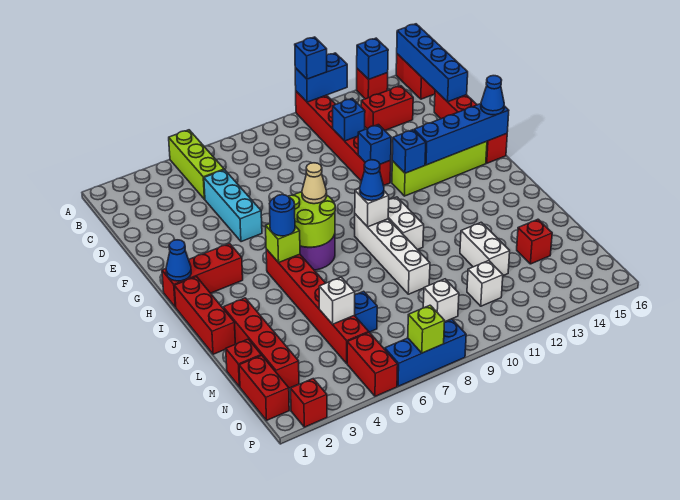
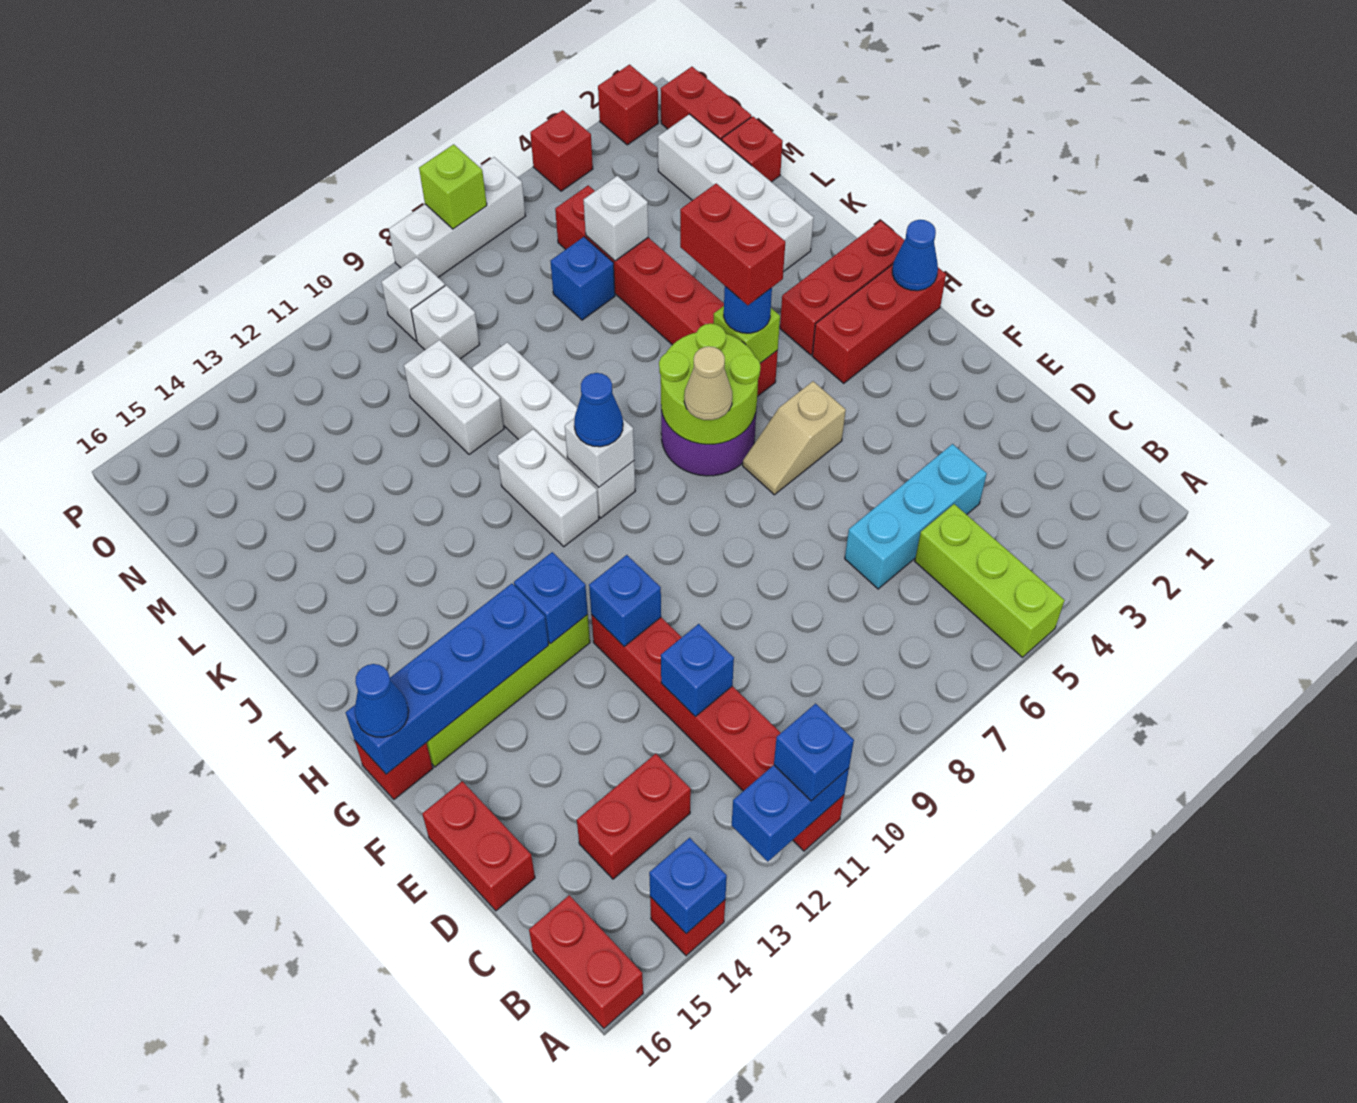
blue brick A16:D16 level 2 -> none
cyan brick D5:F5 level 1 -> cyan brick D4:D6 level 1
none -> tan slope G5:G6 level 1 top 5
red brick I1:K1 level 1 -> red brick I1:I3 level 1
red brick K2:N2 level 1 -> white brick K2:N2 level 1
white brick L12:M12 level 1 -> white brick L10:M10 level 1
red brick M14 level 1 -> red brick P4 level 1
white brick N11 level 1 -> white brick O9 level 1
red brick O5:P5 level 1 -> red brick I5:J5 level 4
blue brick P6:P8 level 1 -> white brick P6:P8 level 1

